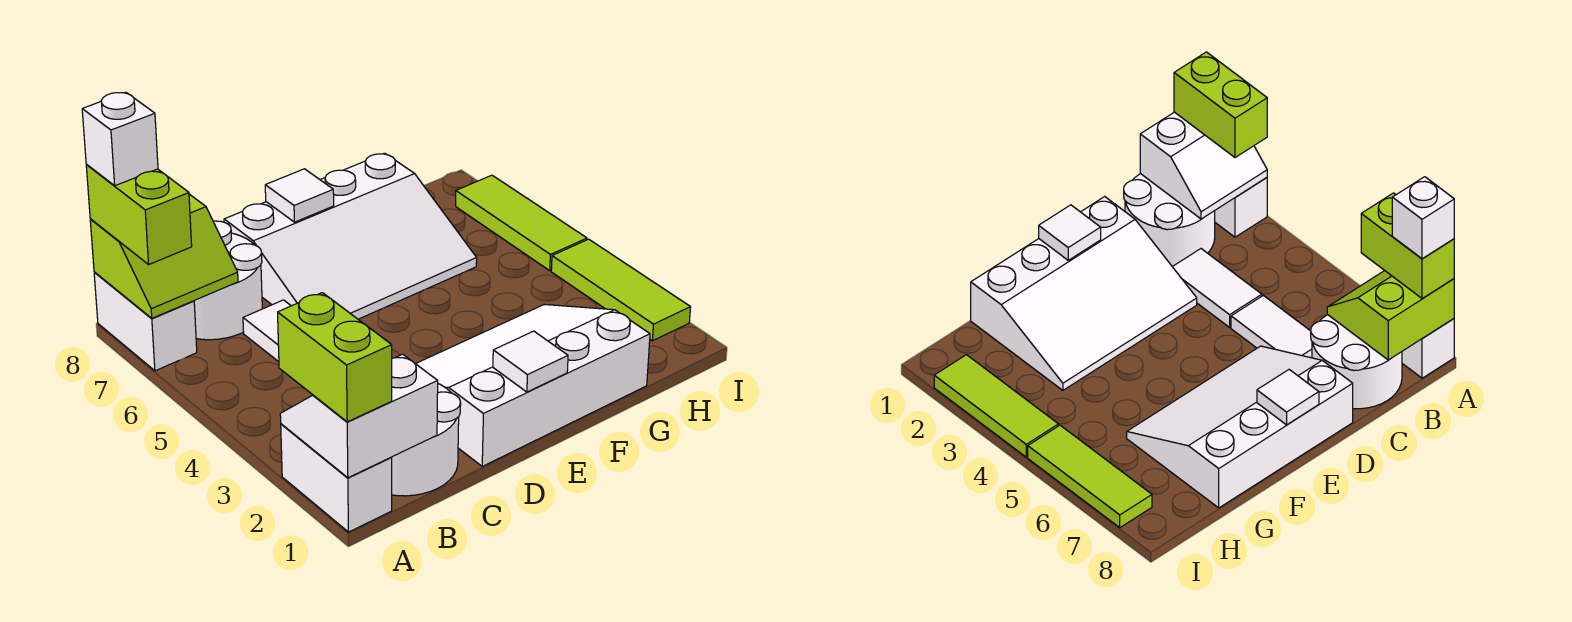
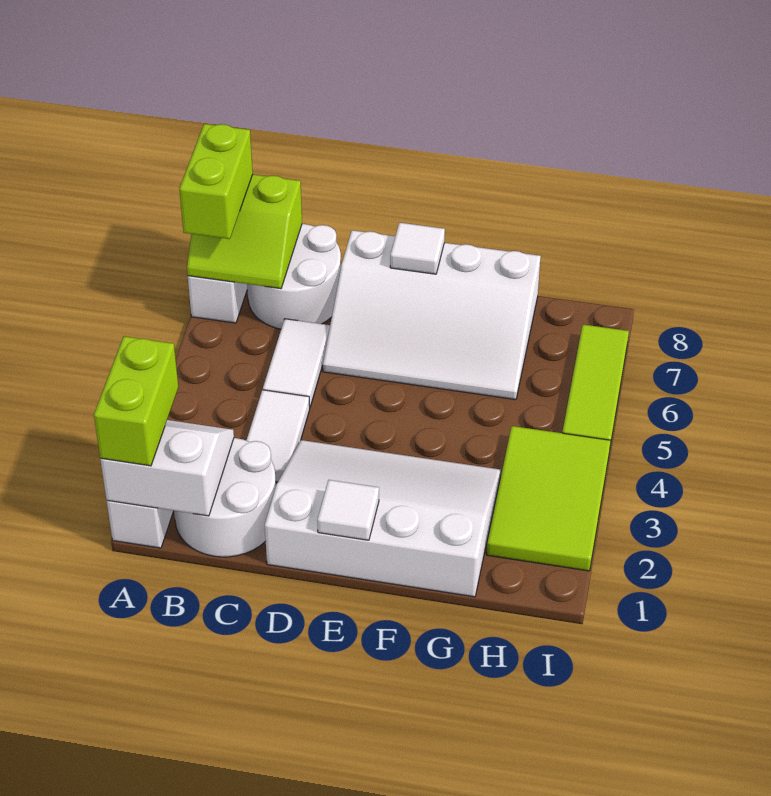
white brick A8 level 4 -> none
lime tile I2:I4 level 1 -> lime tile H2:I4 level 1

